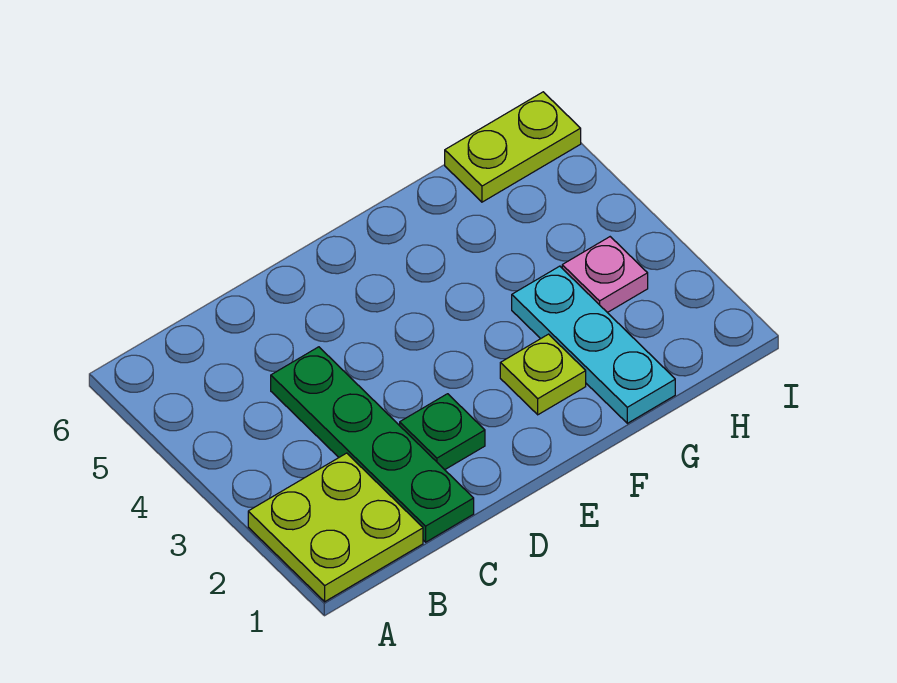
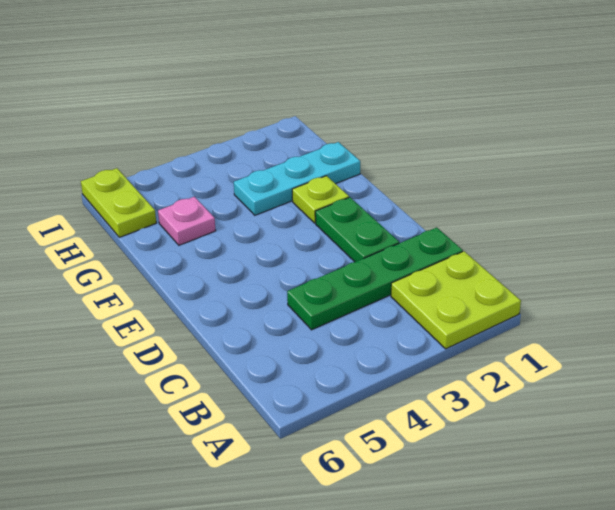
green plate D2 level 1 -> green plate D2:E2 level 1
pink plate H3 level 1 -> pink plate G5 level 1

